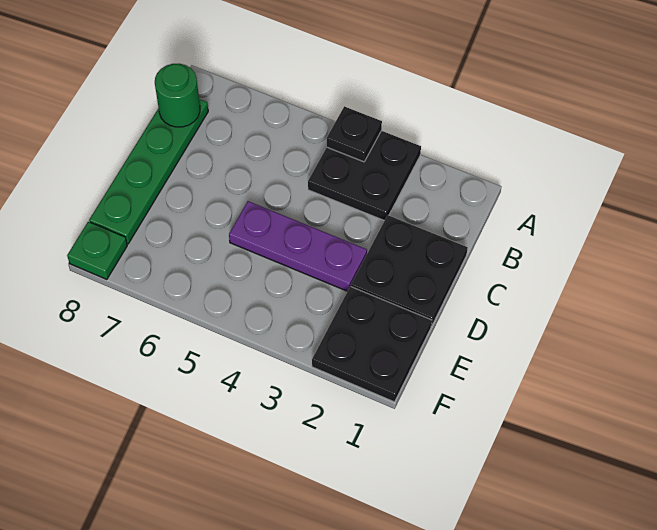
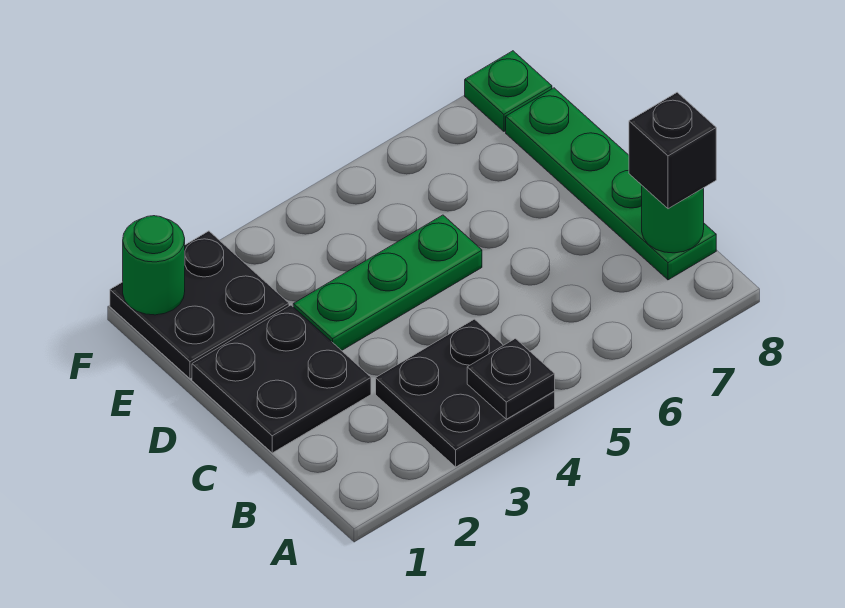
none -> black brick B8 level 3
purple plate D3:D5 level 1 -> green plate D3:D5 level 1
none -> green round brick F1 level 2

